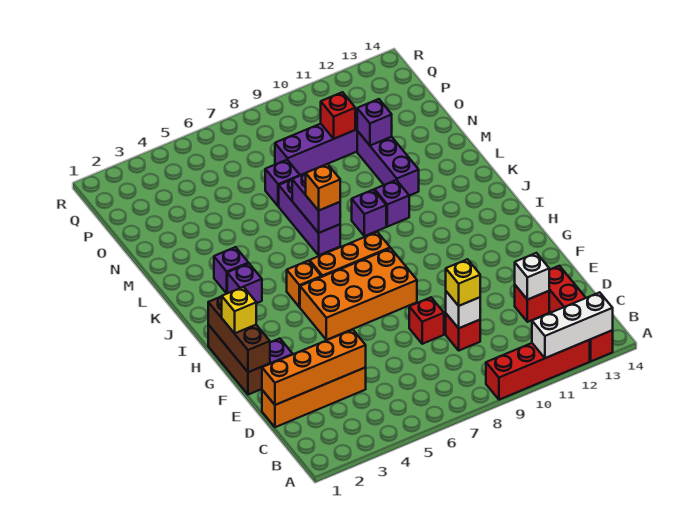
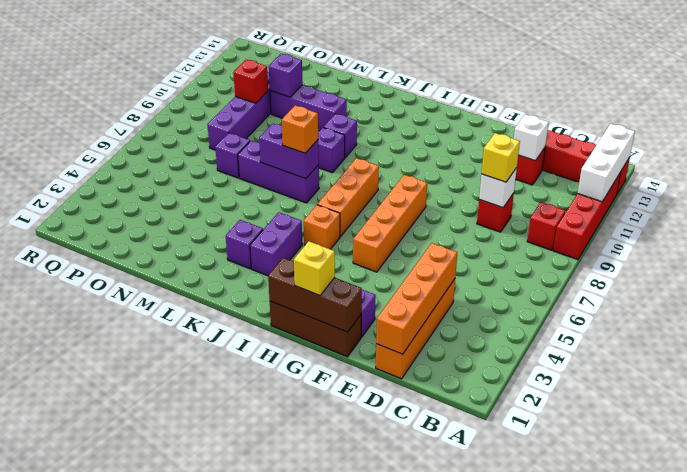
red brick E8 level 1 -> red brick B9 level 1
orange brick G5:H8 level 1 -> orange brick G5:G8 level 1
purple brick J3 level 1 -> purple brick J3:J4 level 1

